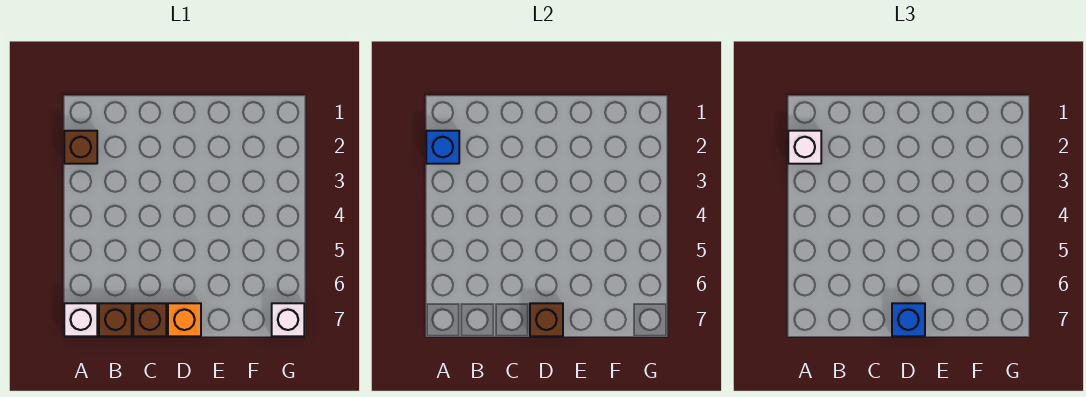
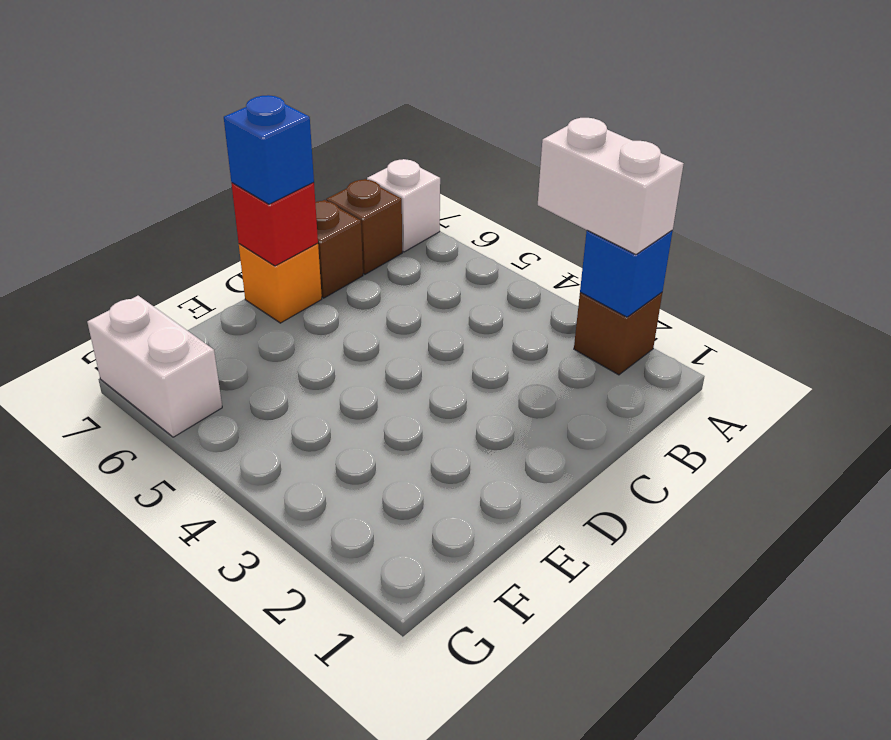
white brick A2 level 3 -> white brick A2:A3 level 3
brown brick D7 level 2 -> red brick D7 level 2
white brick G7 level 1 -> white brick G6:G7 level 1

